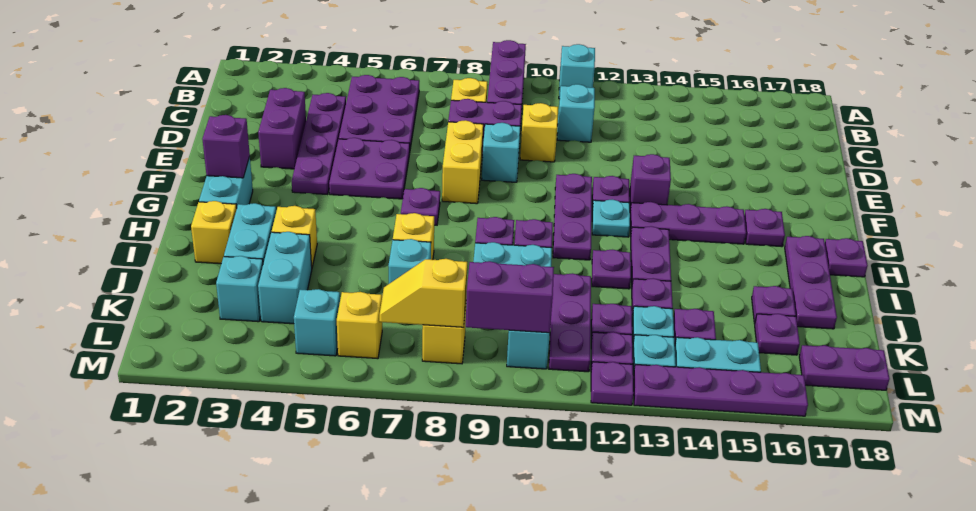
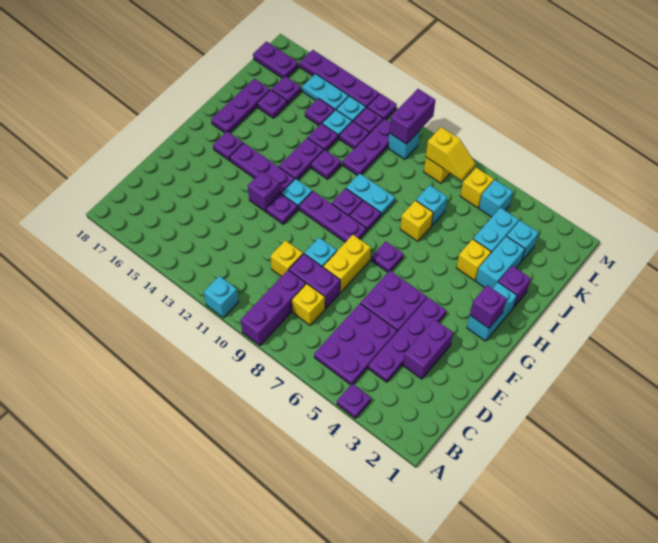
cyan brick C11 level 1 -> none
purple plate F11:H11 level 1 -> purple plate G9:G11 level 1
purple plate H18 level 1 -> purple plate A4 level 1
yellow brick I2 level 1 -> purple brick I2 level 1
purple brick L9:L10 level 2 -> purple brick L10:M10 level 2

